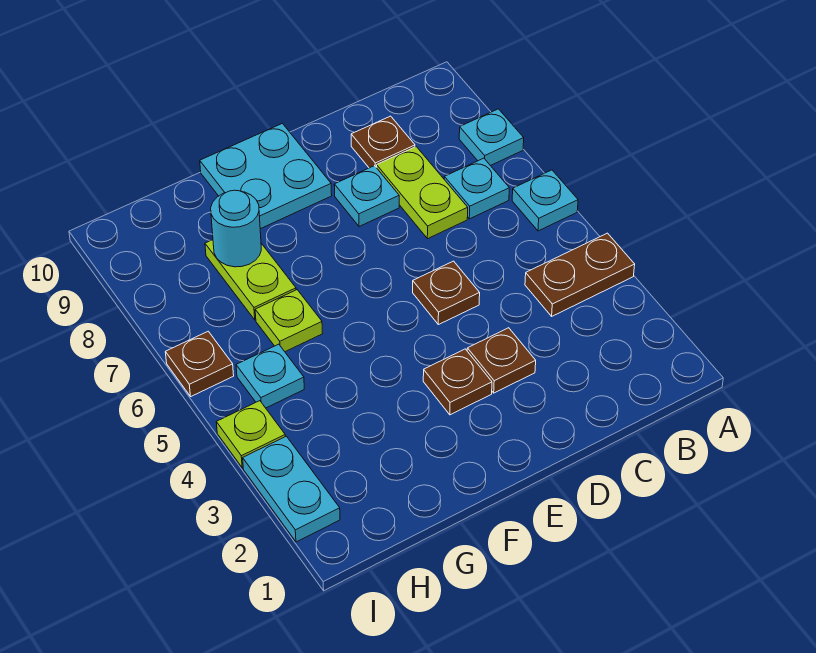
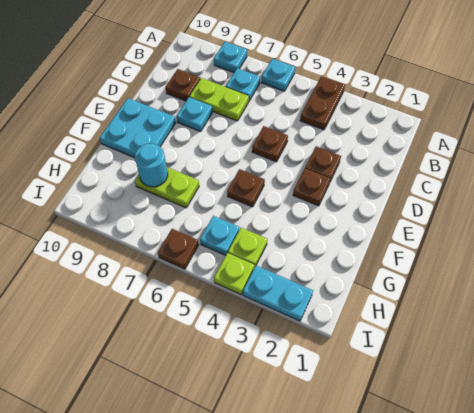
none -> brown plate F5 level 1
lime plate G6 level 1 -> lime plate H4 level 1

